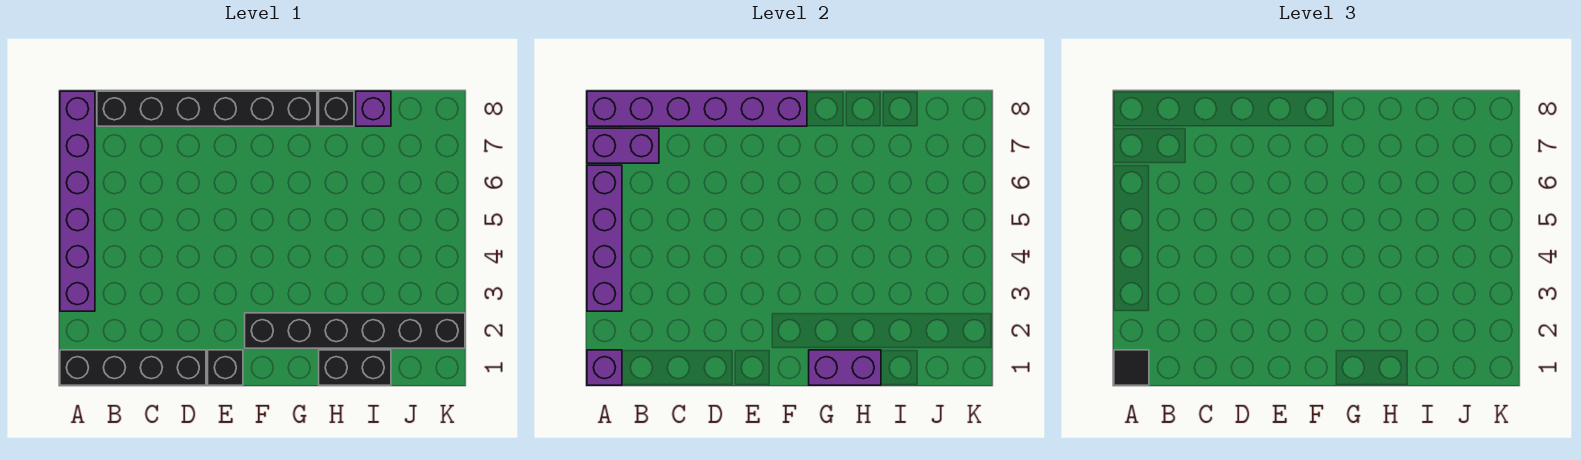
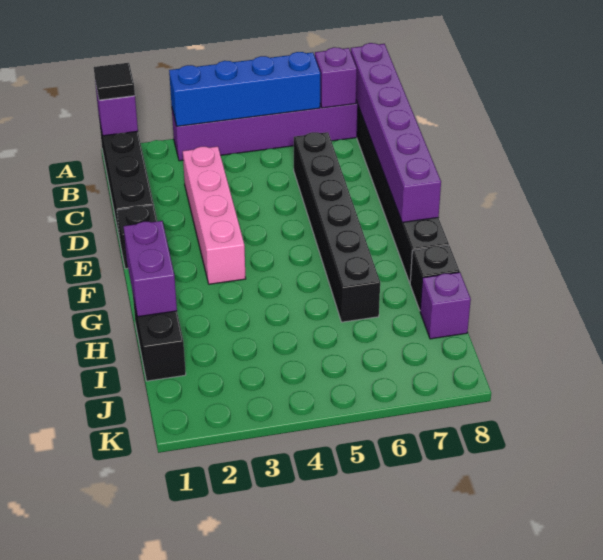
purple brick A3:A6 level 2 -> blue brick A3:A6 level 2
purple brick A7:B7 level 2 -> purple brick A7 level 2
none -> pink brick C3:F3 level 1
black brick F2:K2 level 1 -> black brick C6:H6 level 1

